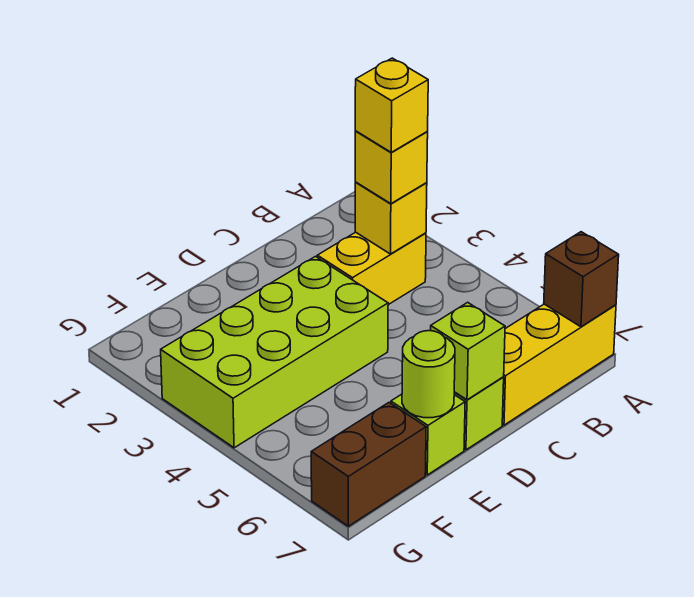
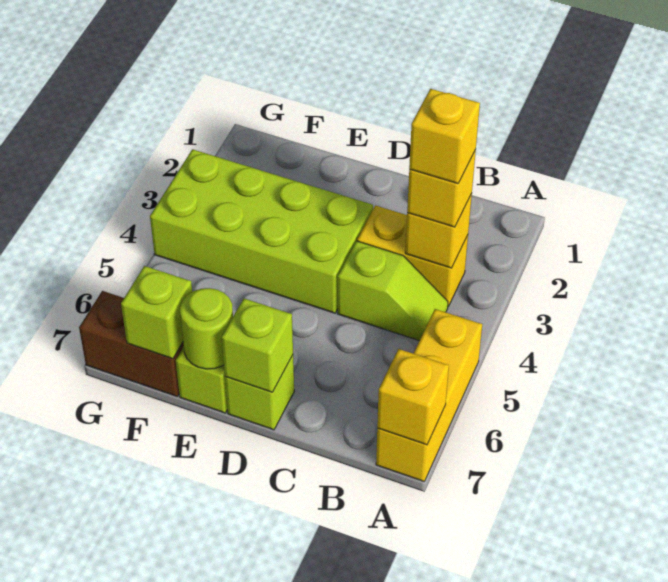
yellow brick A7:C7 level 1 -> yellow brick A5:A7 level 1
brown brick A7 level 2 -> yellow brick A7 level 2
none -> lime slope B4:C4 level 1 top C
none -> lime brick F7 level 2

